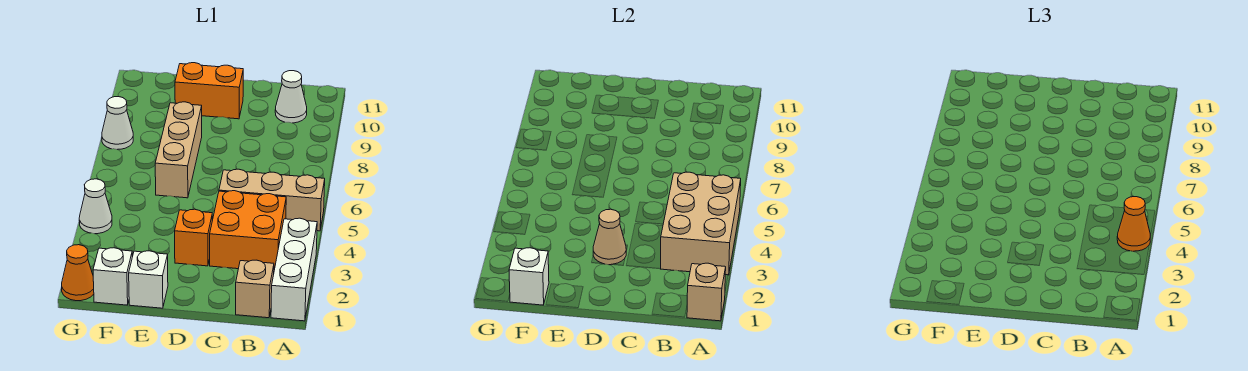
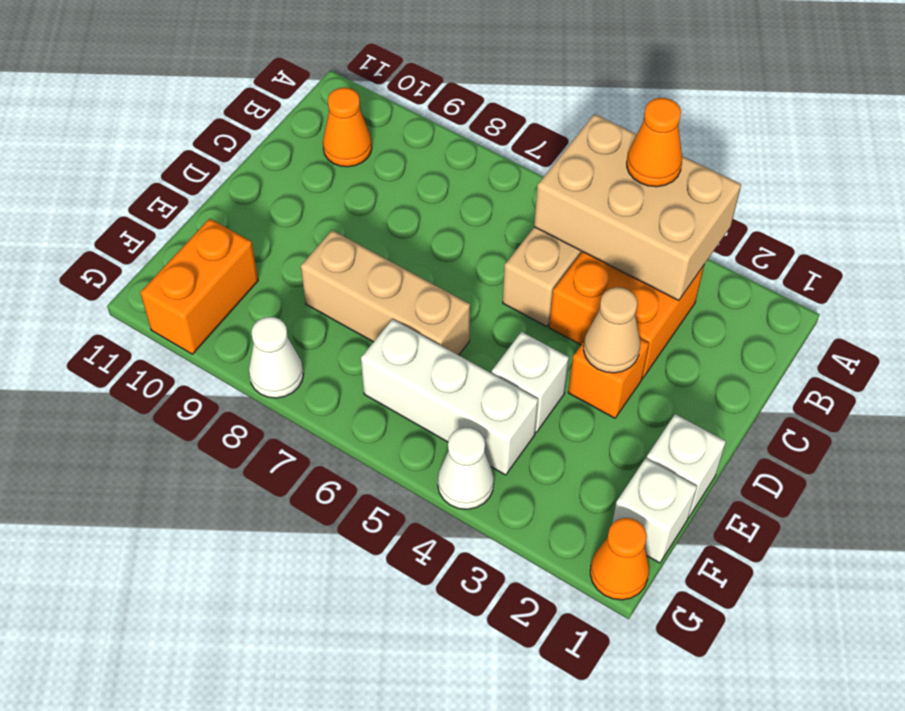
white brick A1:A3 level 1 -> white brick F4:F6 level 1
tan brick A1 level 2 -> none
tan brick B1 level 1 -> none
white cone B10 level 1 -> orange cone B10 level 1
orange brick D10:E10 level 1 -> orange brick F10:G10 level 1
white brick F1 level 2 -> white brick E4 level 1

